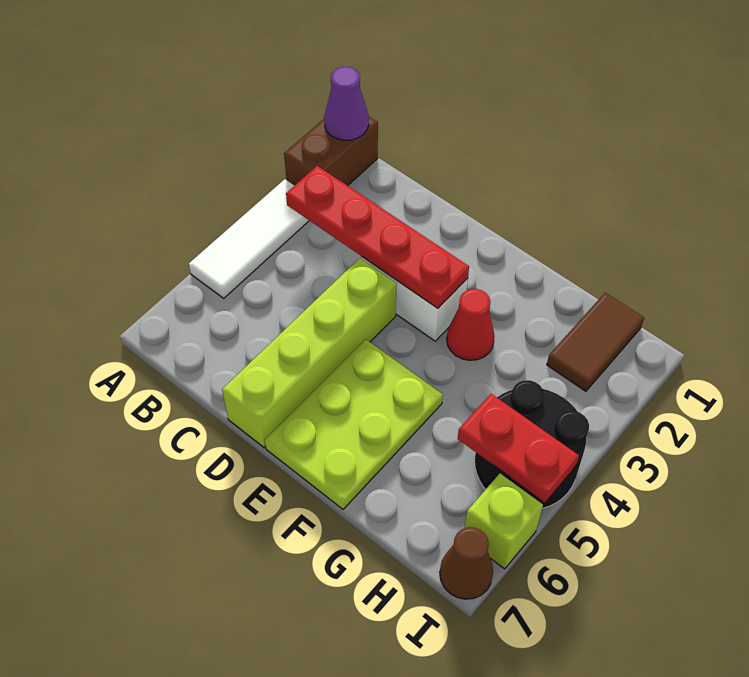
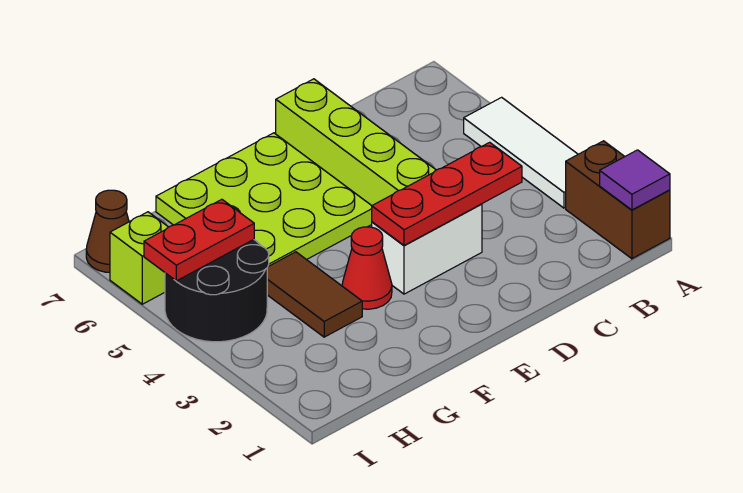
purple cone A1 level 2 -> purple tile A1 level 2
red plate B3:E3 level 2 -> red plate C3:E3 level 2
lime plate E5:F7 level 1 -> lime plate E5:G7 level 1
brown tile H1:H2 level 1 -> brown tile G3:G4 level 1

